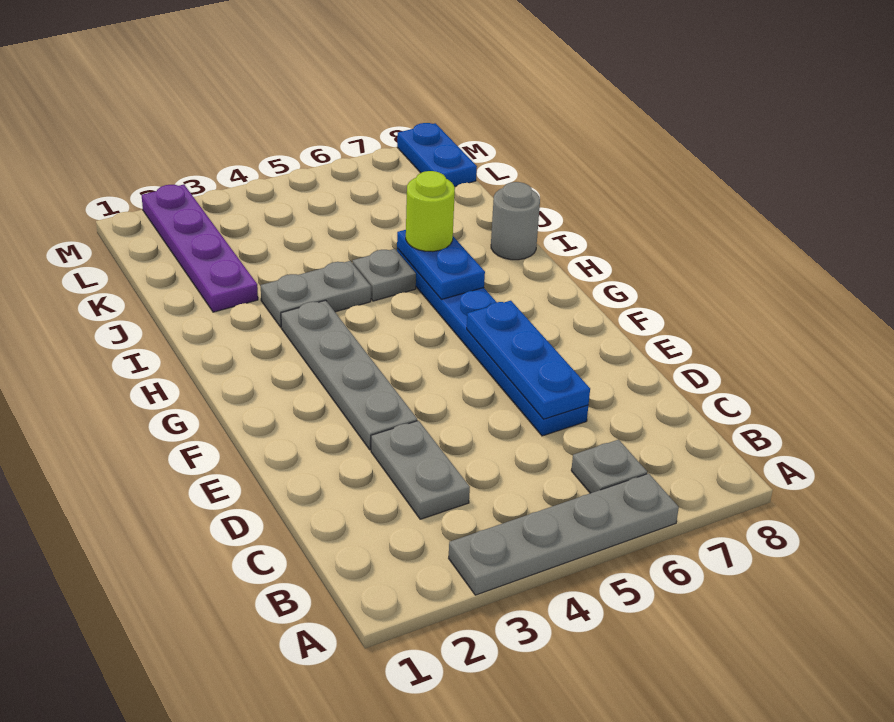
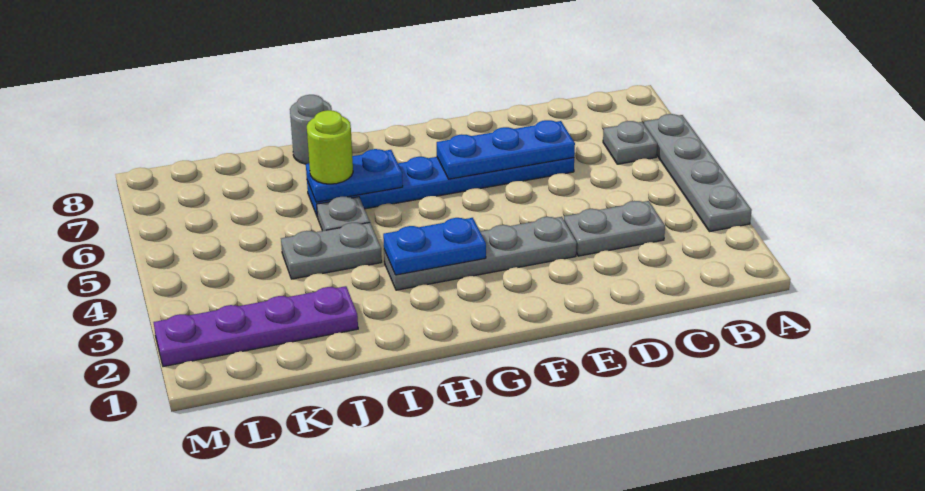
grey plate I3:I4 level 1 -> grey plate I4:J4 level 1
blue plate L8:M8 level 1 -> blue plate G3:H3 level 2

